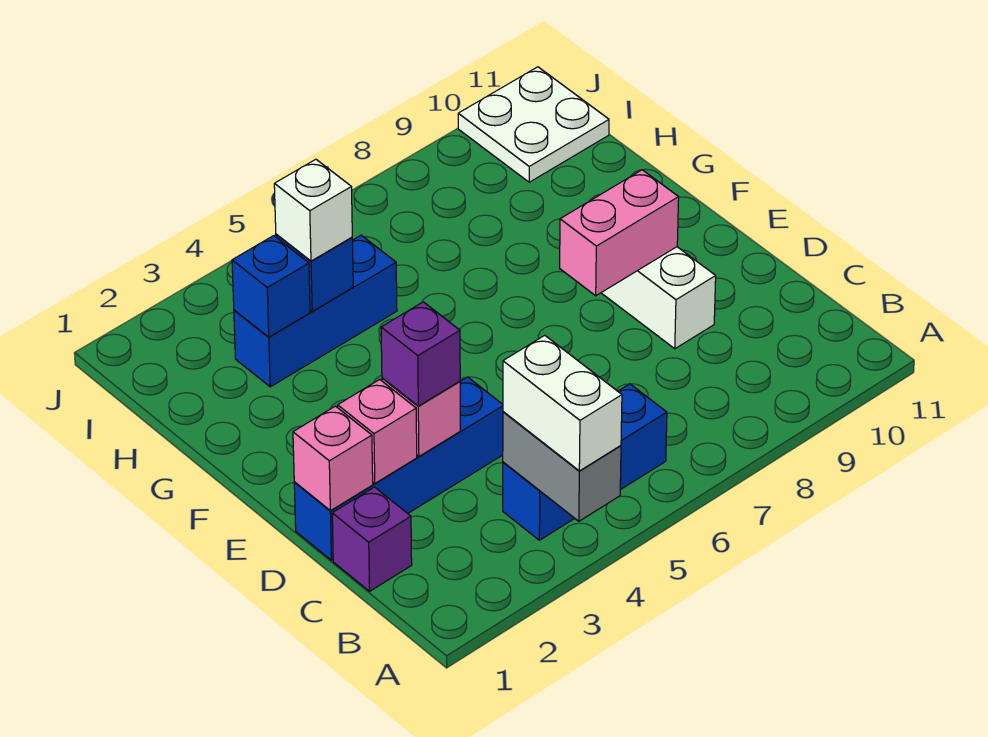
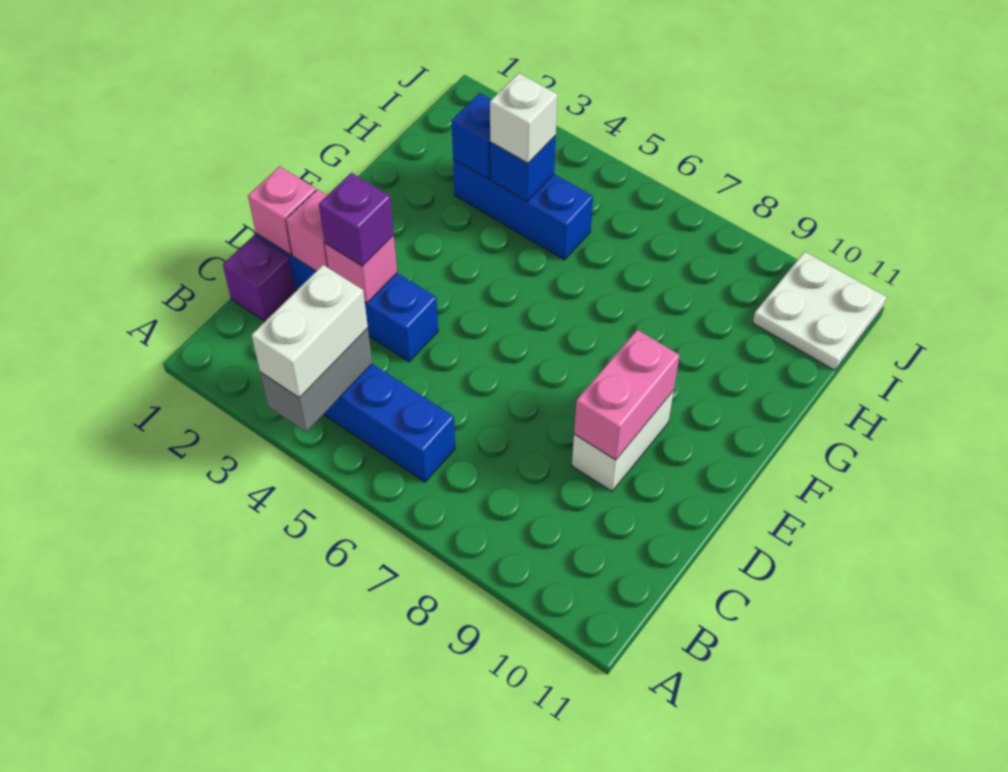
pink brick E8:E9 level 2 -> pink brick D9:E9 level 2

